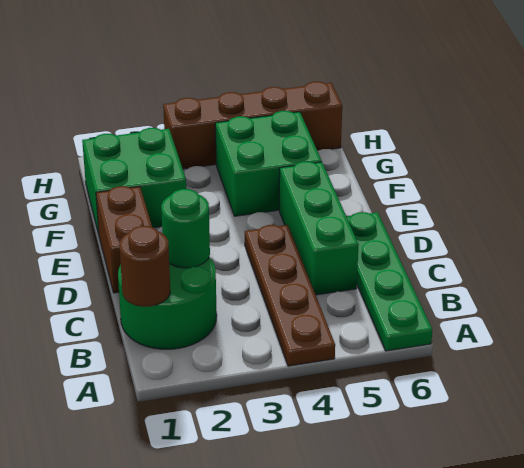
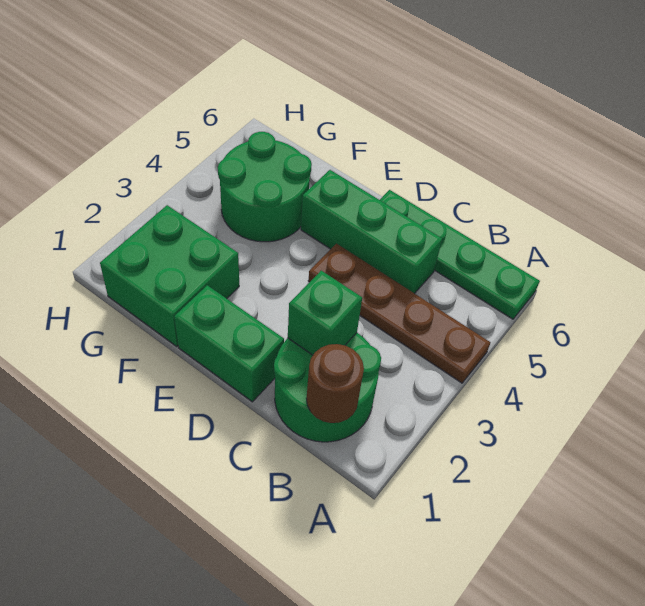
green round brick C2 level 2 -> green brick C2 level 2
brown brick D1:E1 level 1 -> green brick D1:E1 level 1
green brick F4:G5 level 1 -> green round brick F4:G5 level 1
brown brick H3:H6 level 1 -> none

